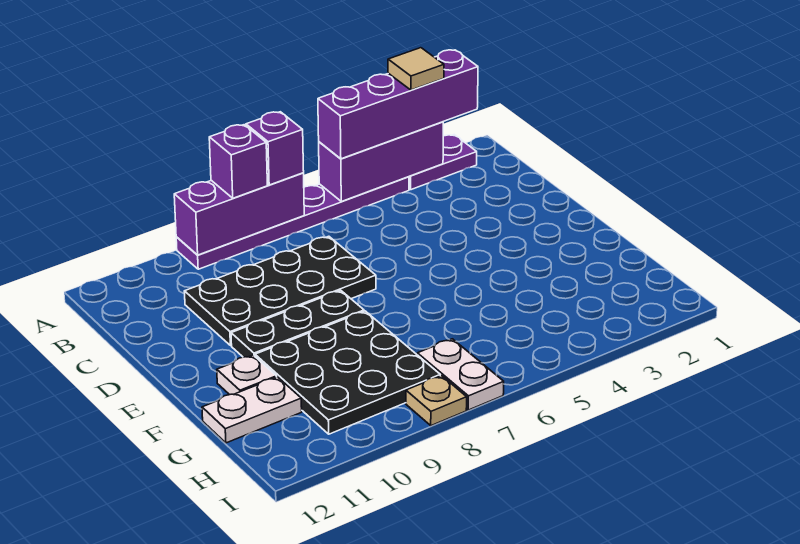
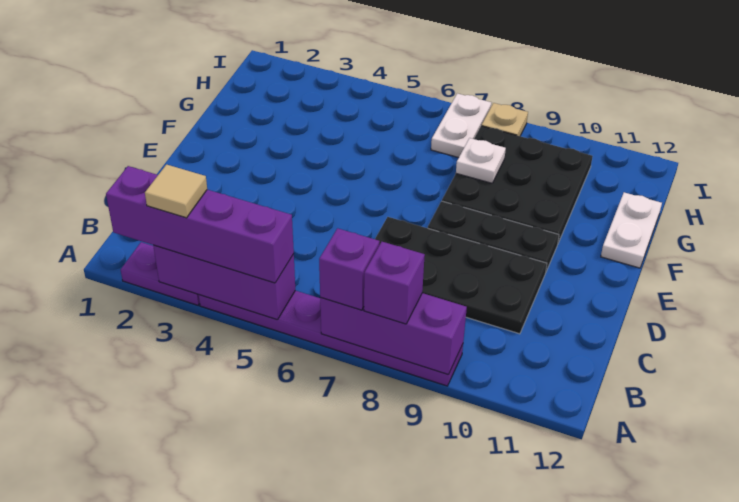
white plate F11 level 1 -> white plate G8 level 2
white plate G11:G12 level 1 -> white plate F12:G12 level 1

